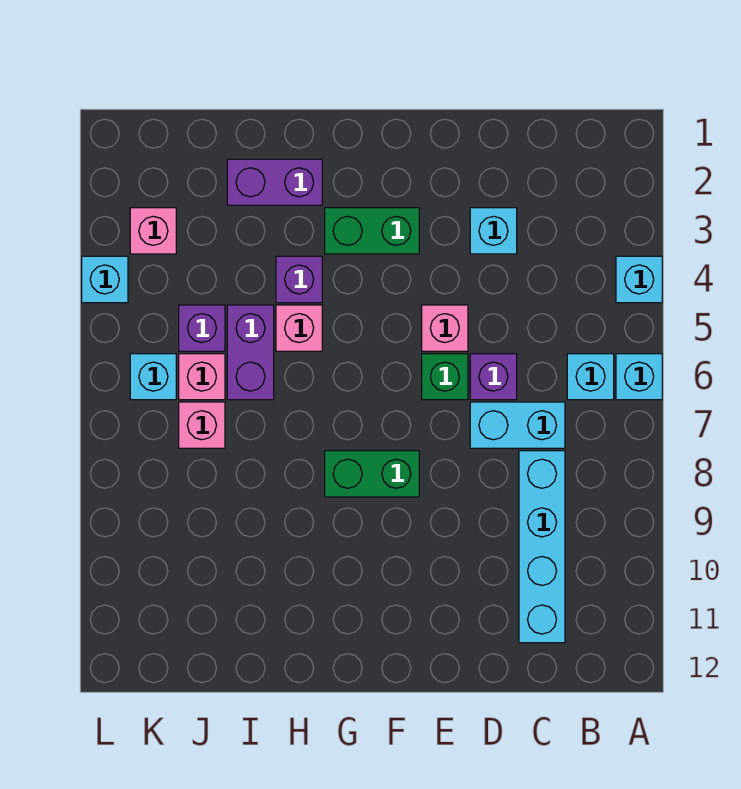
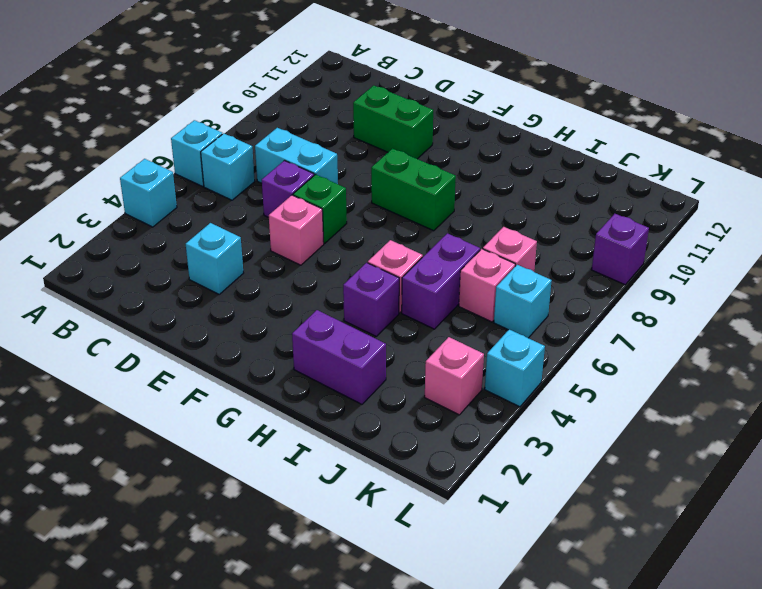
cyan brick C8:C11 level 1 -> none
green brick F3:G3 level 1 -> green brick D10:E10 level 1
purple brick J5 level 1 -> purple brick L9 level 1

